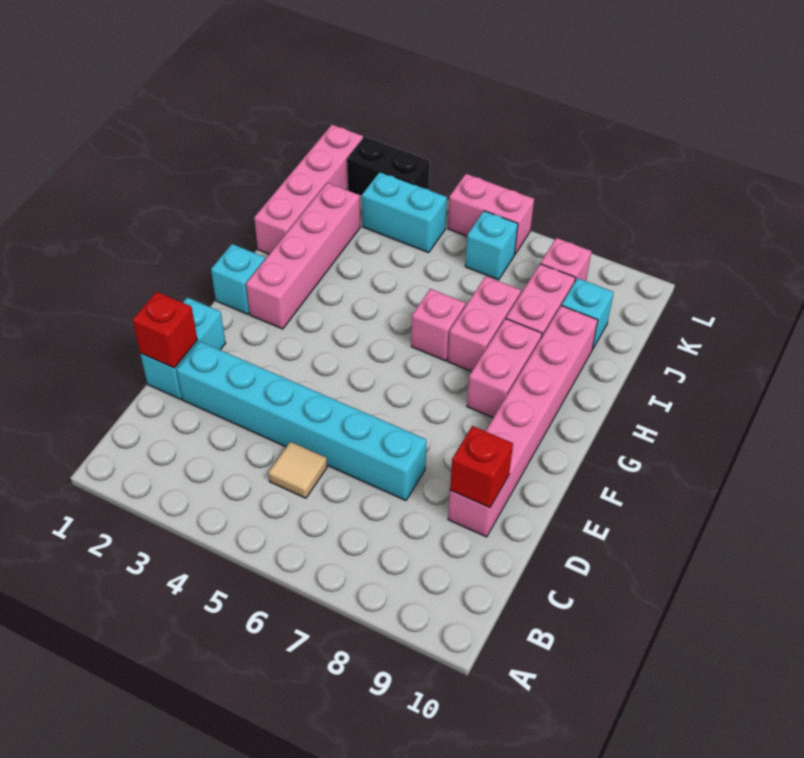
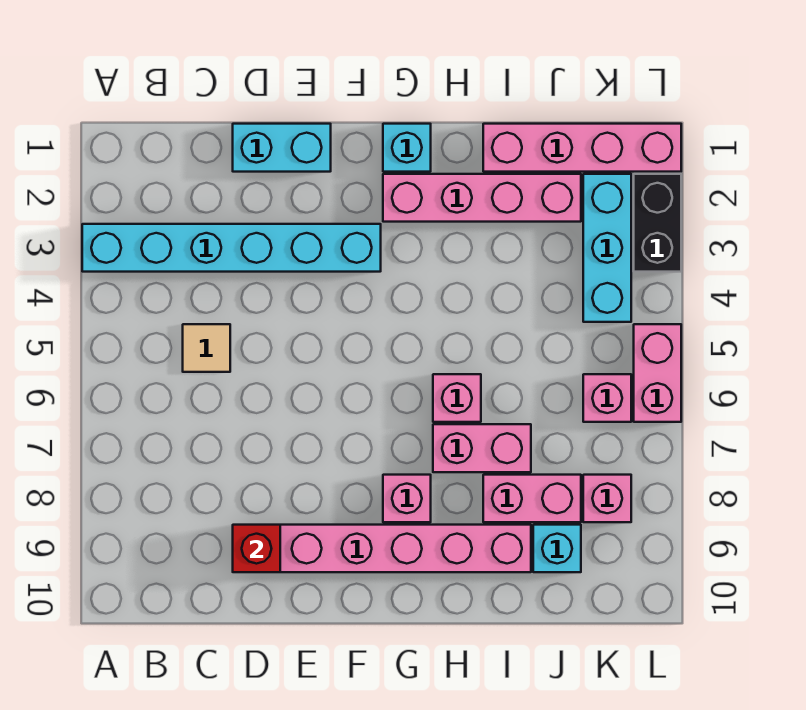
red brick D1 level 2 -> none
cyan brick D2:D7 level 1 -> cyan brick A3:F3 level 1
pink brick G8:H8 level 1 -> pink brick G8 level 1
cyan brick K3:K4 level 1 -> cyan brick K2:K4 level 1
cyan brick K6 level 1 -> pink brick K6 level 1

